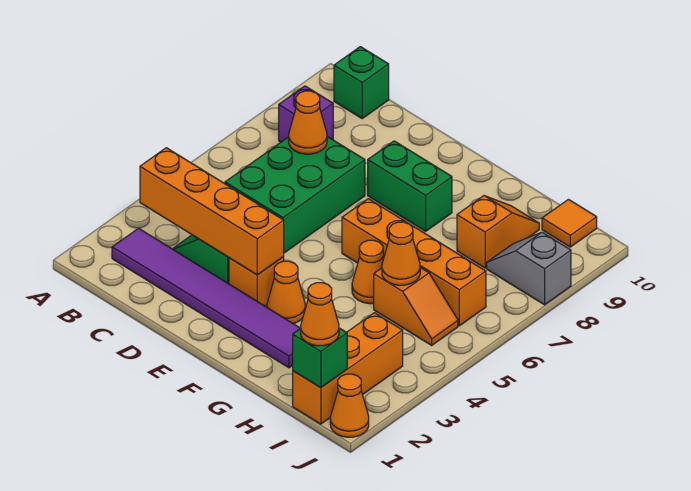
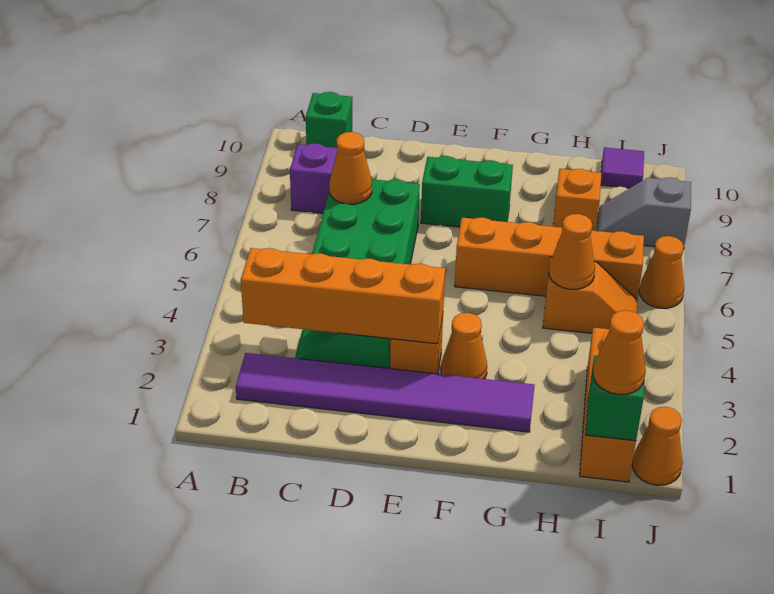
orange cone G5 level 1 -> orange cone J6 level 1
orange tile I10 level 1 -> purple tile I10 level 1

